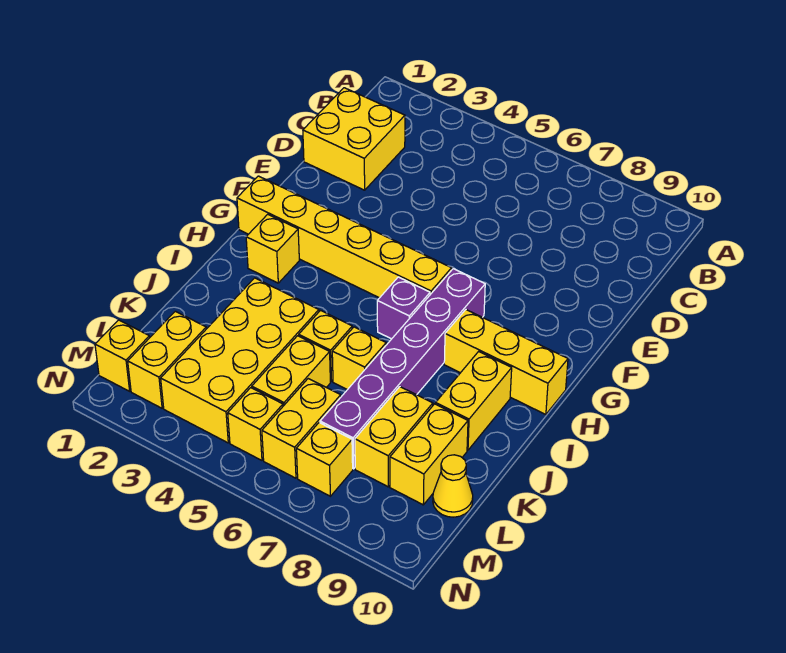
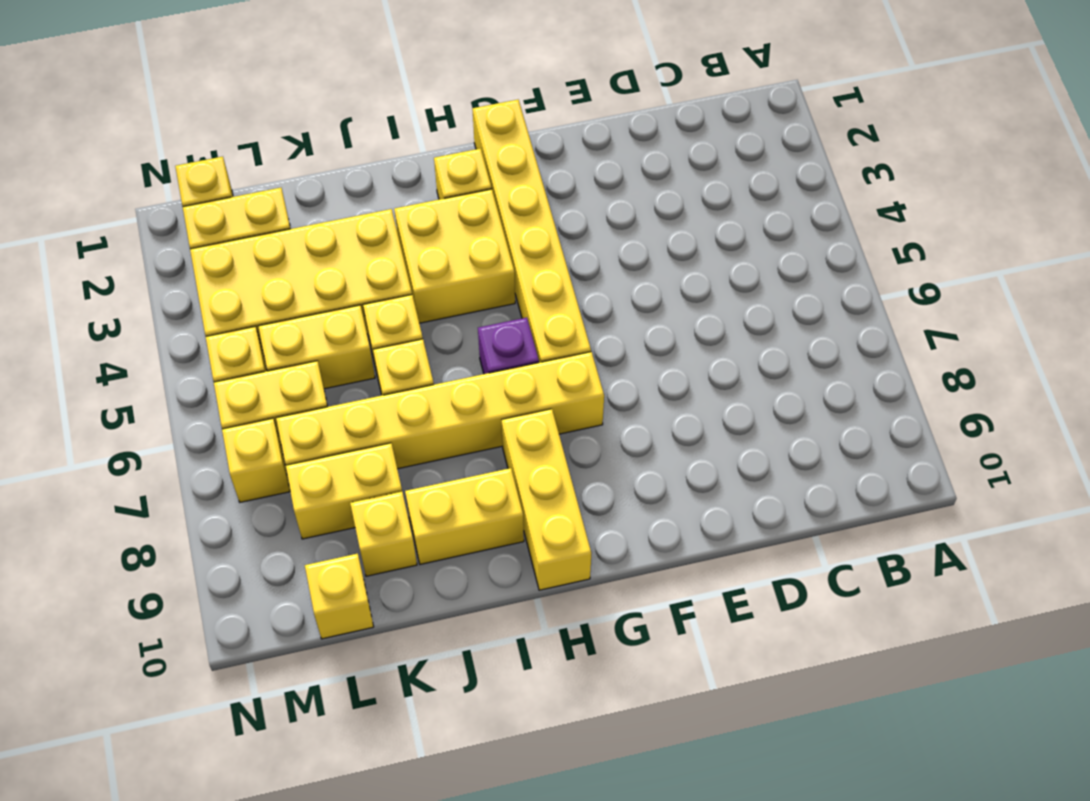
yellow brick C1:D2 level 1 -> yellow brick H3:I4 level 1
purple brick G7:L7 level 1 -> yellow brick G7:L7 level 1
yellow brick K9:L9 level 1 -> yellow brick K9 level 1
yellow cone L10 level 1 -> yellow brick L10 level 1

